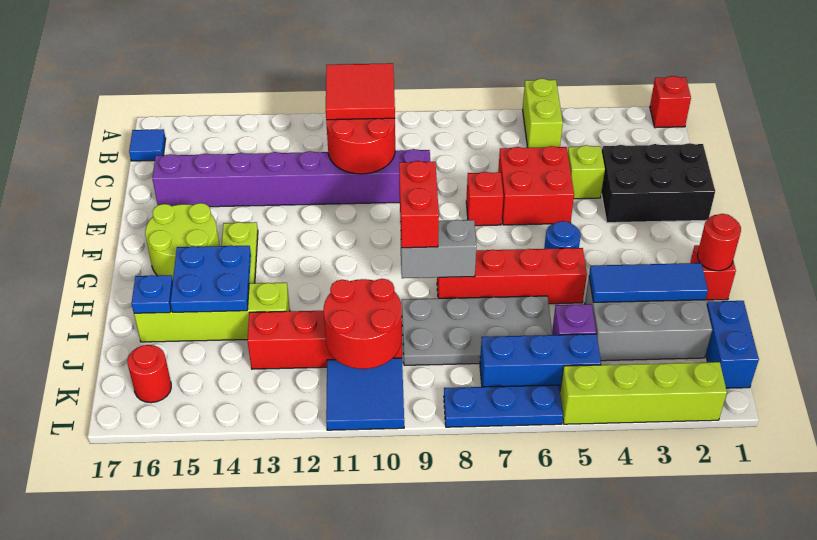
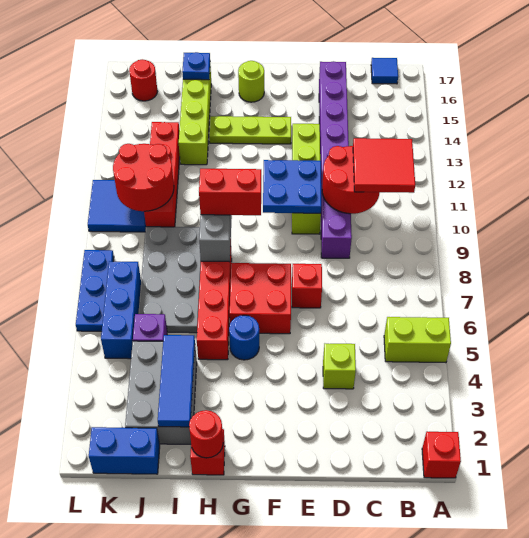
black brick D1:E3 level 1 -> none
red brick D5:E6 level 1 -> red brick F6:G7 level 1
lime round brick F15:G16 level 1 -> lime round brick G16 level 1
blue plate H14:I15 level 2 -> blue plate E10:F11 level 2
lime brick L2:L5 level 1 -> lime brick E10:E13 level 1

